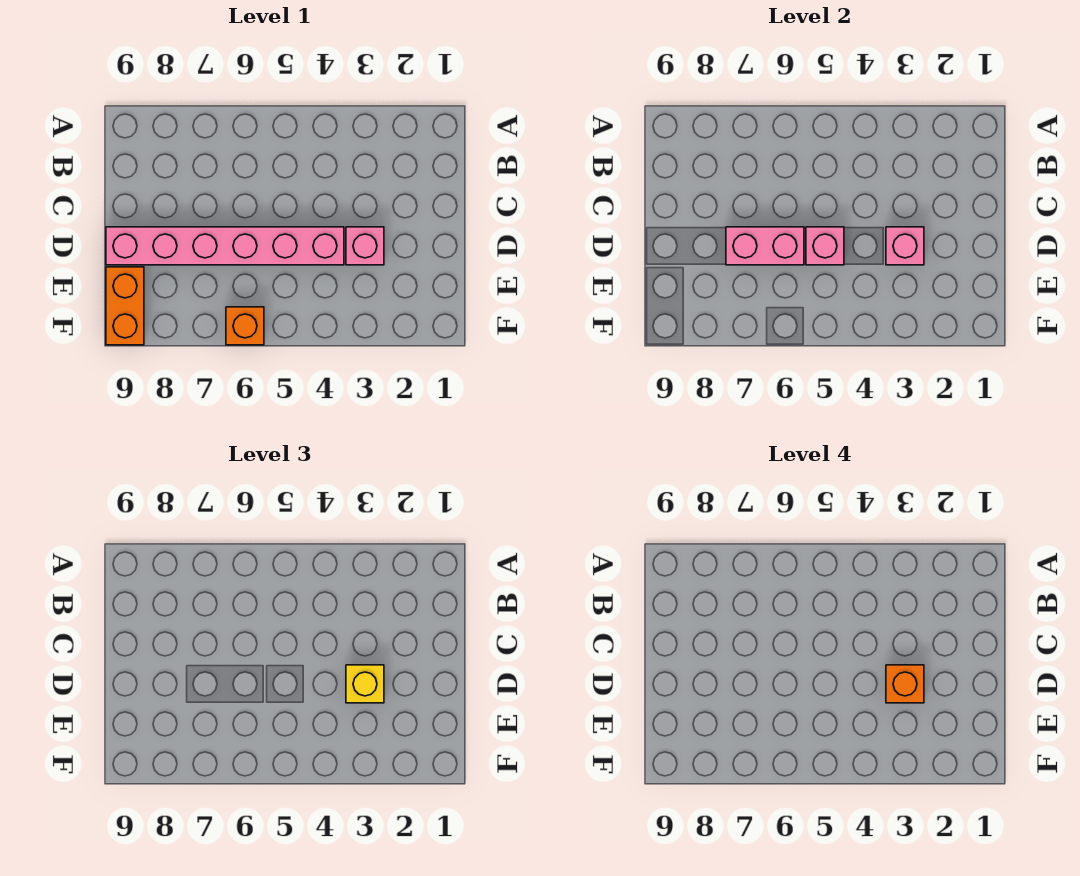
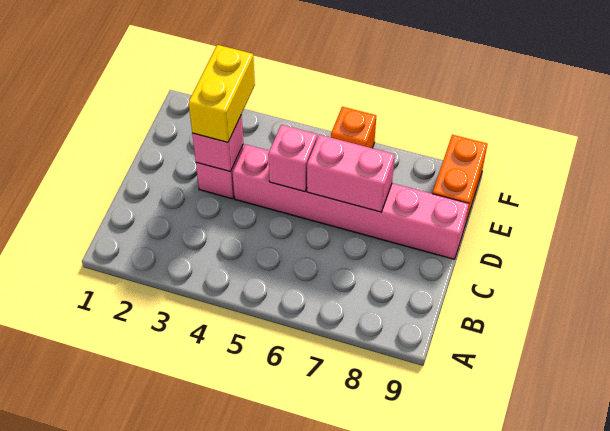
yellow brick D3 level 3 -> yellow brick D3:E3 level 3
orange brick D3 level 4 -> none

